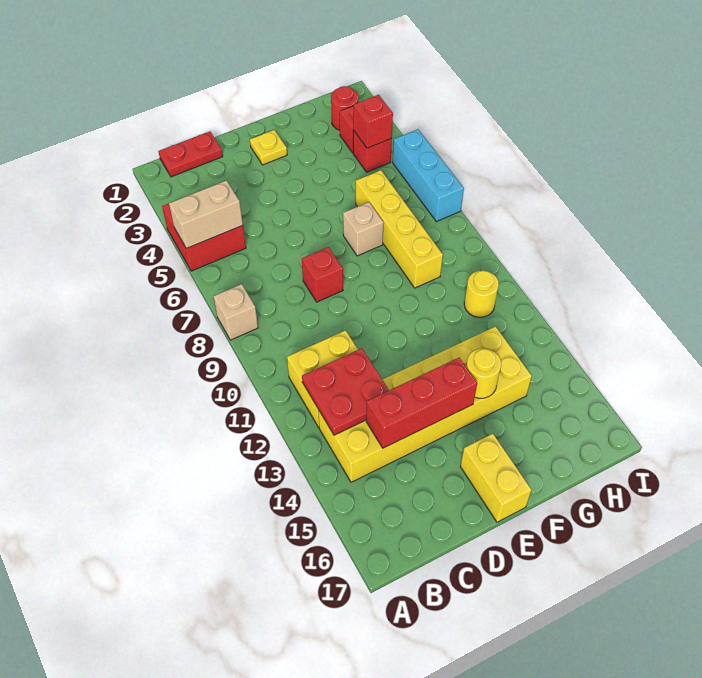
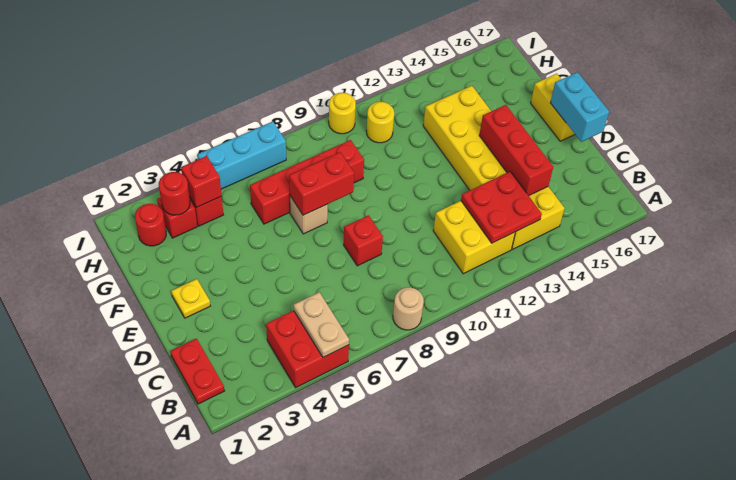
tan brick A5:B5 level 2 -> tan plate A5:B5 level 2
tan brick A8 level 1 -> tan round brick A8 level 1
none -> cyan brick D17:E17 level 2
yellow brick E16:E17 level 1 -> yellow brick E17:F17 level 1
none -> red brick F7:F8 level 2
yellow round brick F14 level 2 -> yellow round brick I10 level 1
yellow brick G6:G9 level 1 -> red brick G6:G9 level 1
none -> red round brick H3 level 2

